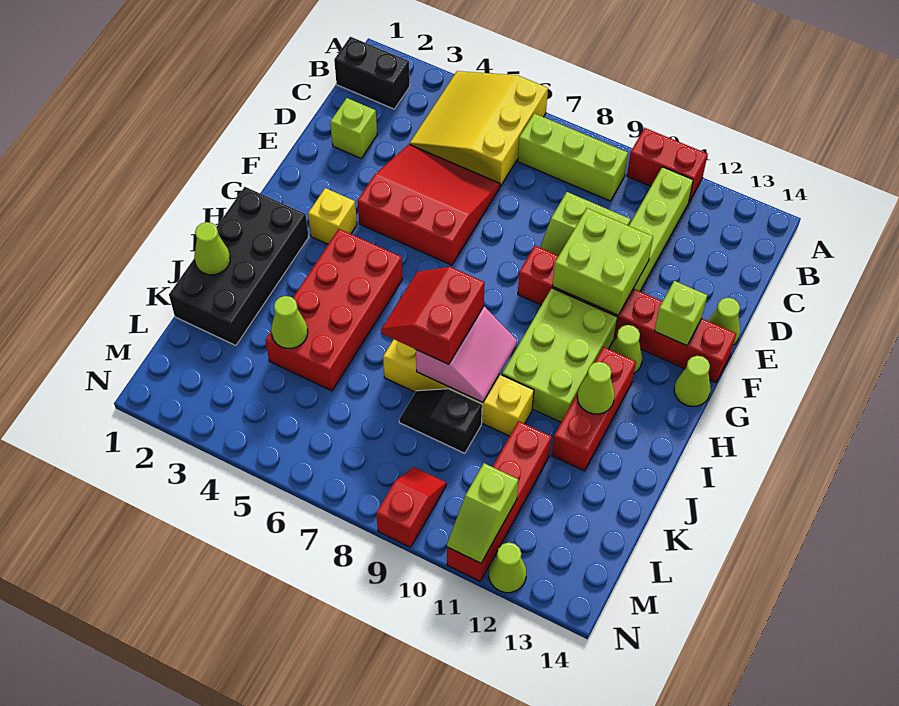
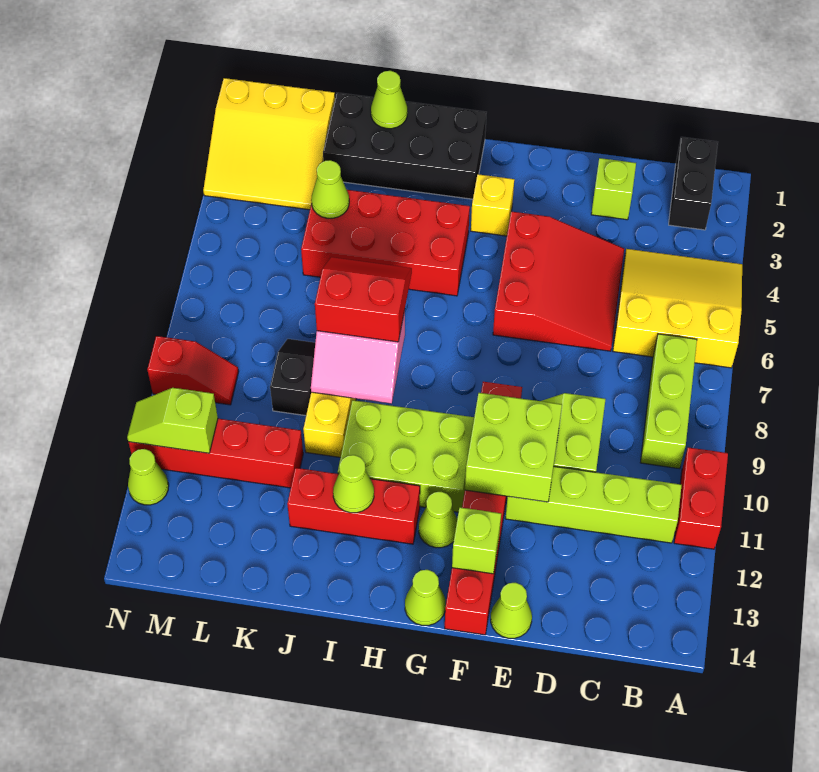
none -> yellow slope L1:N3 level 1 top 1

